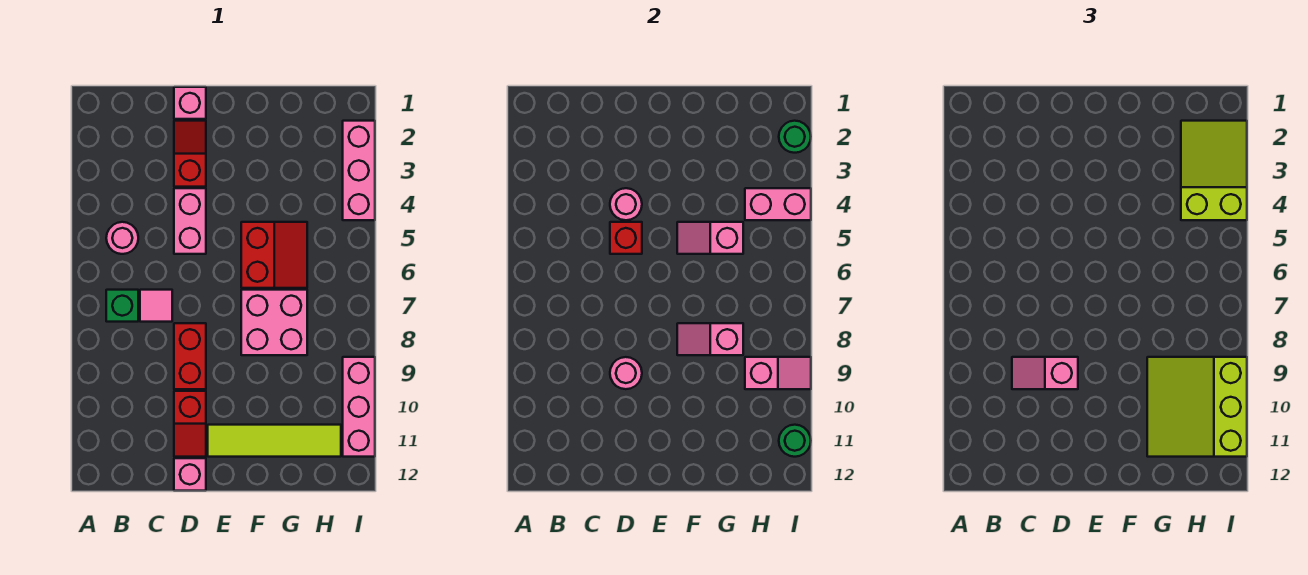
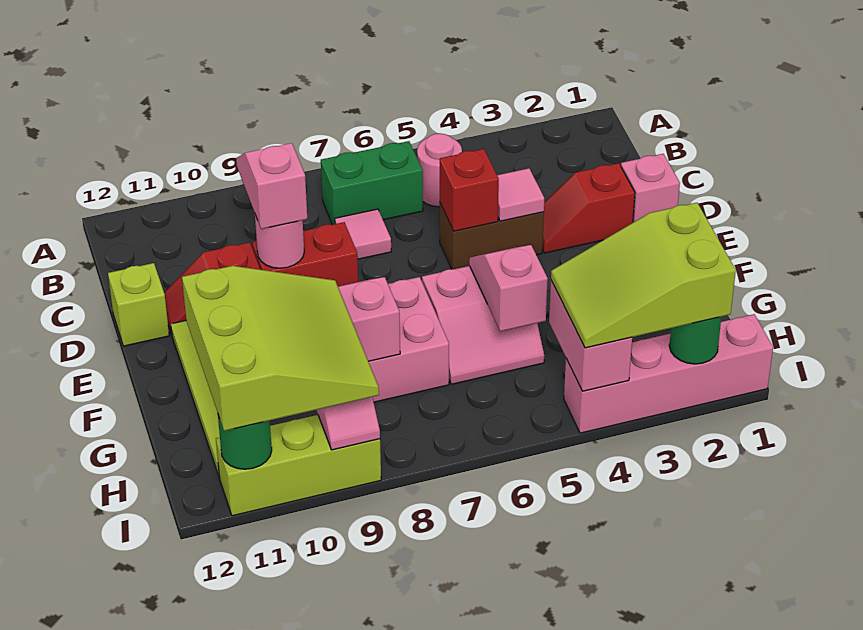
green brick B7 level 1 -> green brick B6:B7 level 1
red slope D2:D3 level 1 top 3 -> red slope D2:D3 level 1 top 2
pink brick D4:D5 level 1 -> brown brick D4:D5 level 1
pink round brick D4 level 2 -> pink tile D4 level 2
pink brick D12 level 1 -> lime brick D12 level 1
red slope F5:G6 level 1 top F -> pink slope F5:G6 level 1 top F
lime slope G9:I11 level 3 top I -> lime slope G9:I11 level 3 top 11
lime slope H2:I4 level 3 top 4 -> lime slope H2:I4 level 3 top 2
pink brick I2:I4 level 1 -> pink brick I1:I4 level 1
pink brick I9:I11 level 1 -> lime brick I9:I11 level 1

